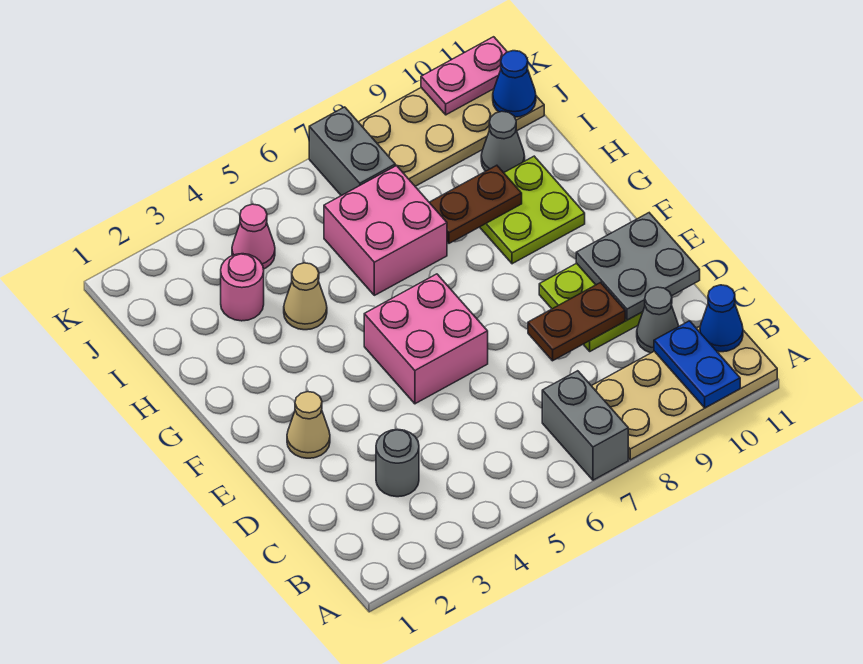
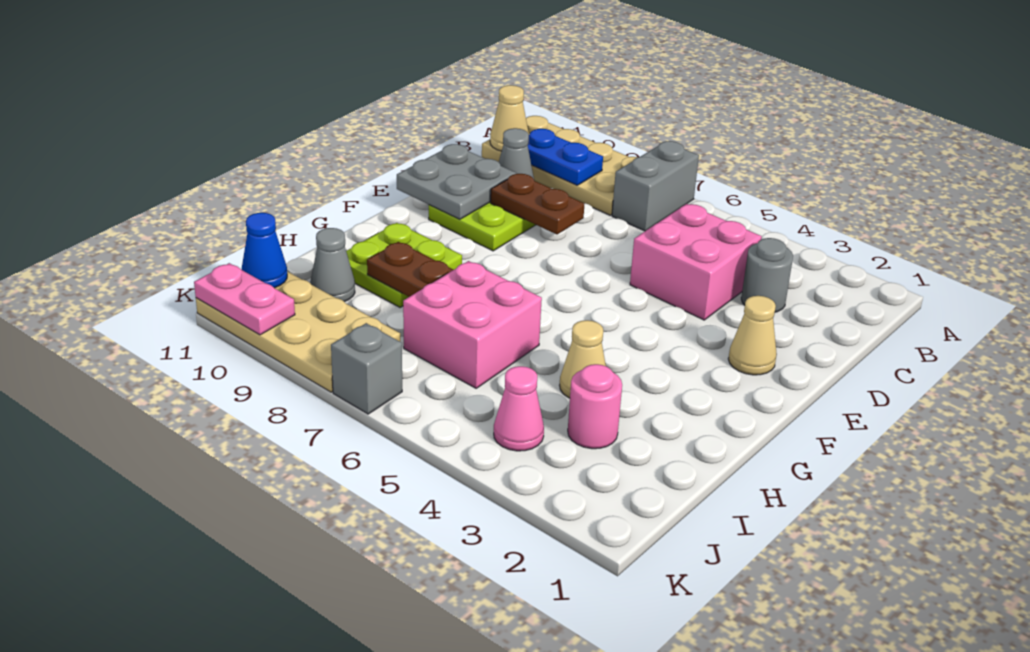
blue plate A10:B10 level 2 -> blue plate B9:B10 level 2
blue cone B11 level 2 -> tan cone B11 level 2
pink brick E5:F6 level 1 -> pink brick C4:D5 level 1
grey brick J7:K7 level 1 -> grey brick K7 level 1

